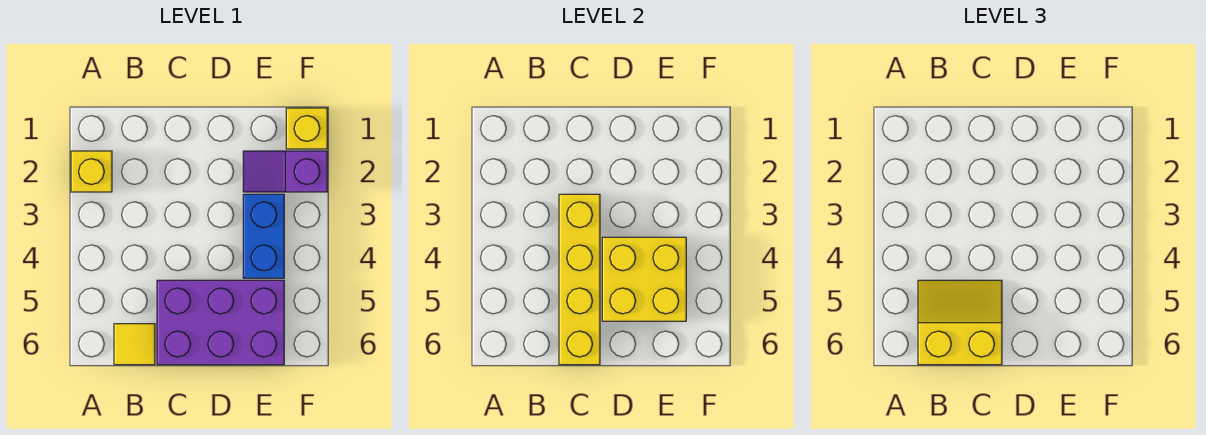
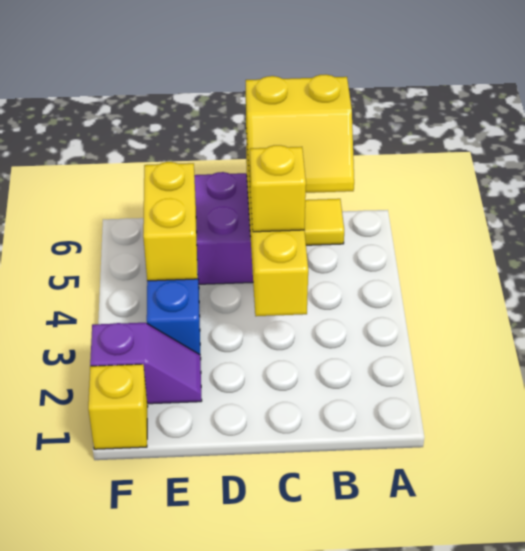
yellow brick A2 level 1 -> yellow brick C4 level 3
yellow brick D4:E5 level 2 -> yellow brick E4:E5 level 2

